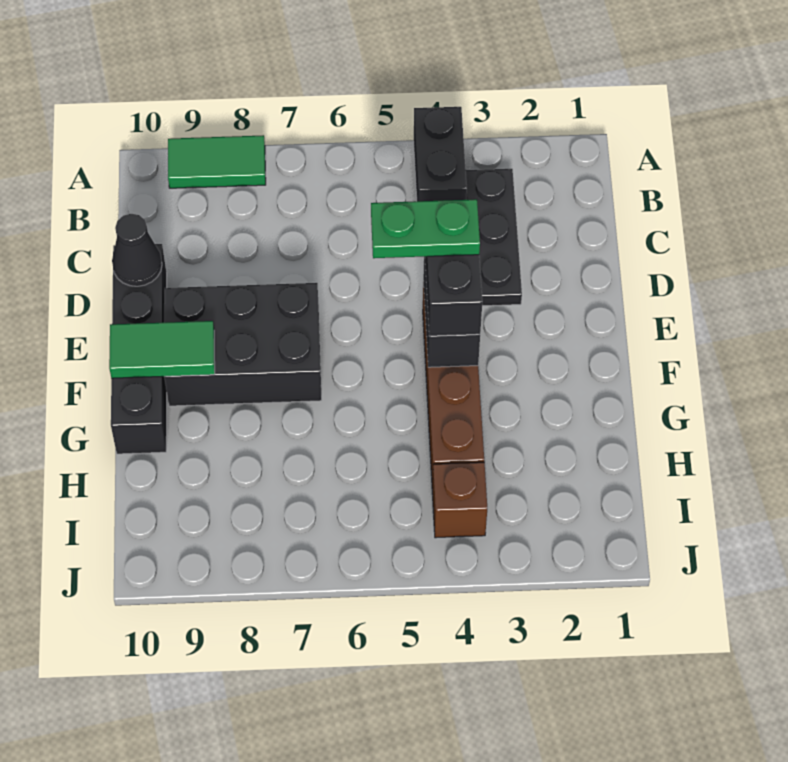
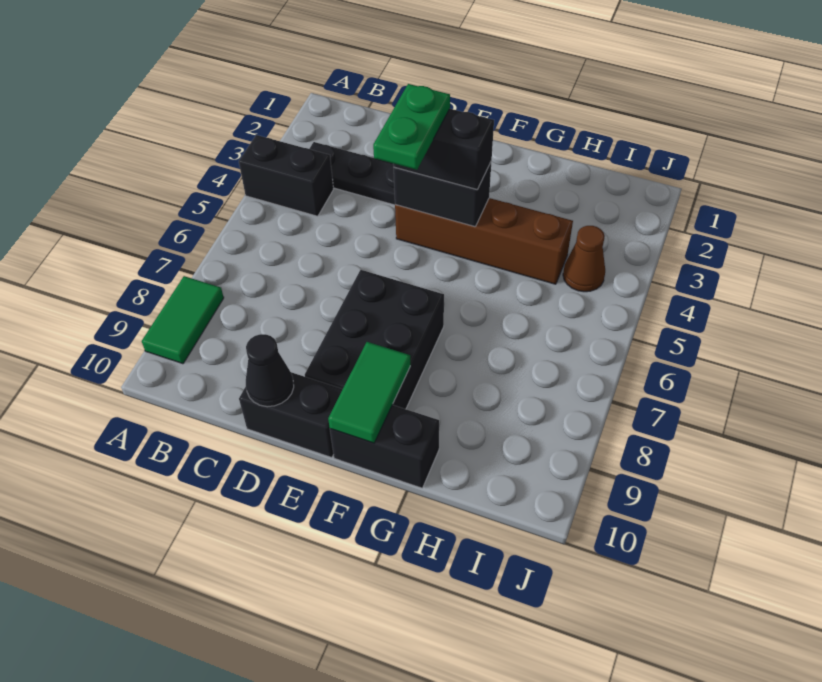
brown brick I4 level 1 -> brown cone I4 level 1

